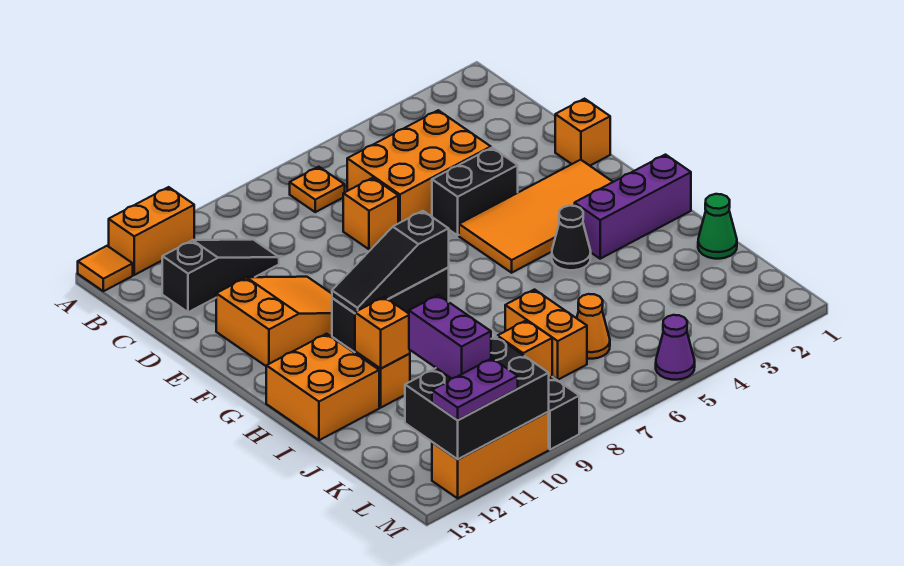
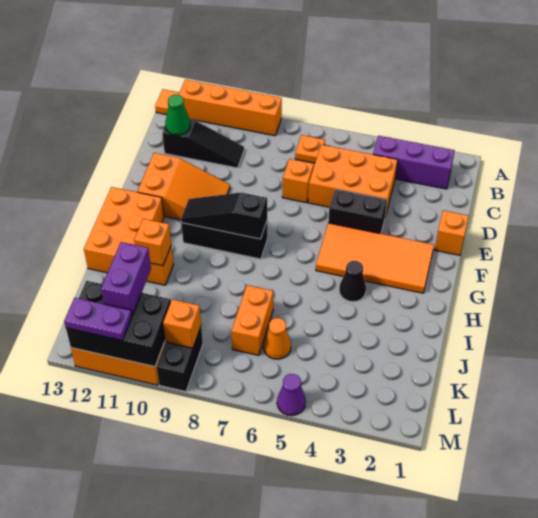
orange brick A11:A12 level 1 -> orange brick A9:A12 level 1
purple brick H1:H3 level 1 -> purple brick B2:B4 level 1
orange brick H12:I13 level 1 -> orange brick G12:I13 level 1
green cone J1 level 1 -> green cone C12 level 2

